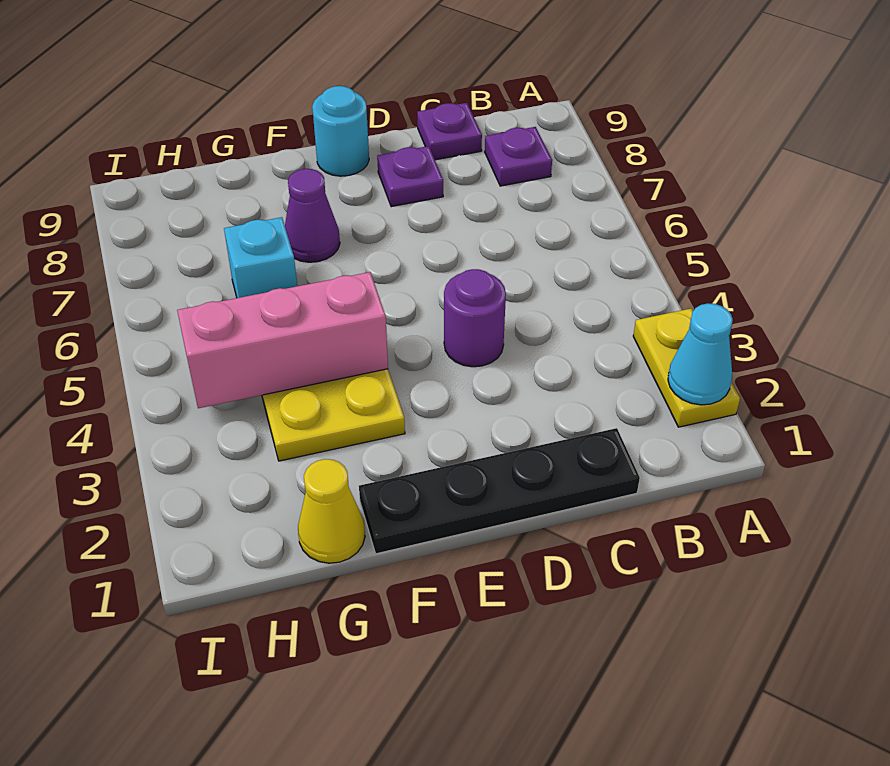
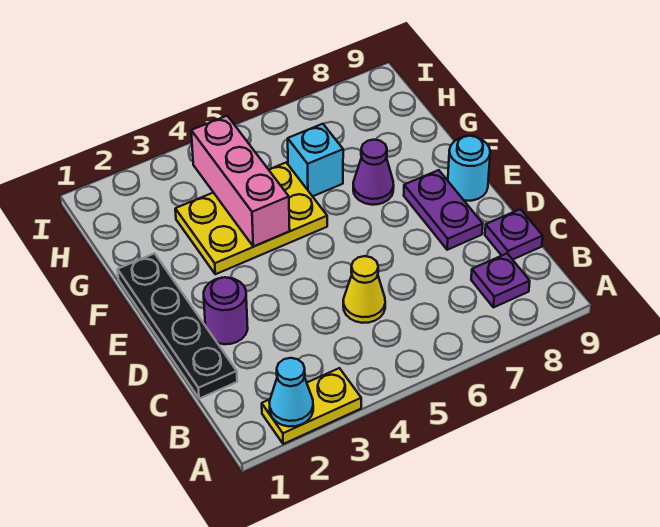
purple round brick D4 level 1 -> purple round brick D2 level 1
purple plate D8 level 1 -> purple plate D8:E8 level 1
yellow cone G1 level 1 -> yellow cone C5 level 1

